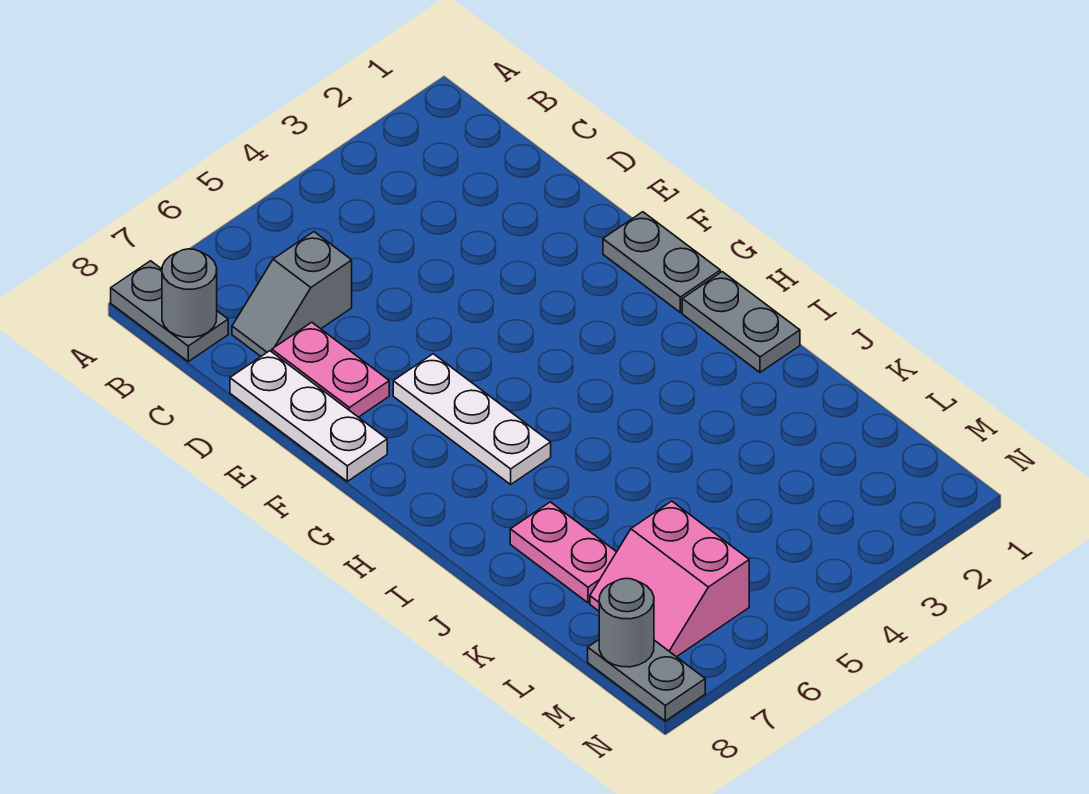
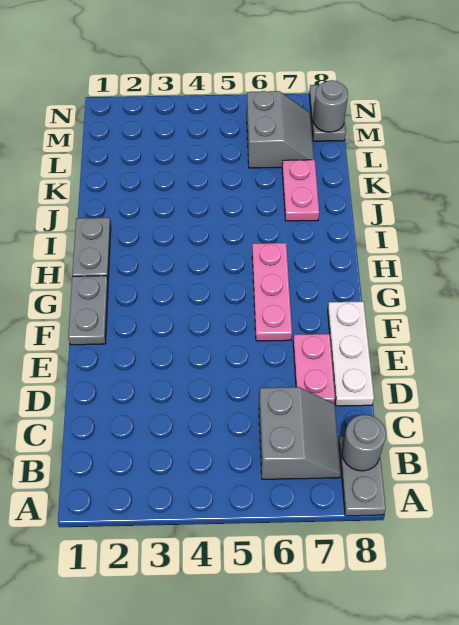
grey slope C6:C7 level 1 top 6 -> grey slope B6:C7 level 1 top 6
white plate F6:H6 level 1 -> pink plate F6:H6 level 1
pink slope L6:M7 level 1 top 6 -> grey slope L6:M7 level 1 top 6

